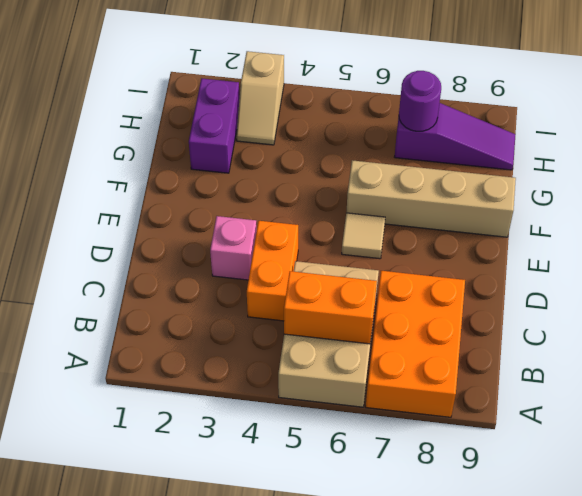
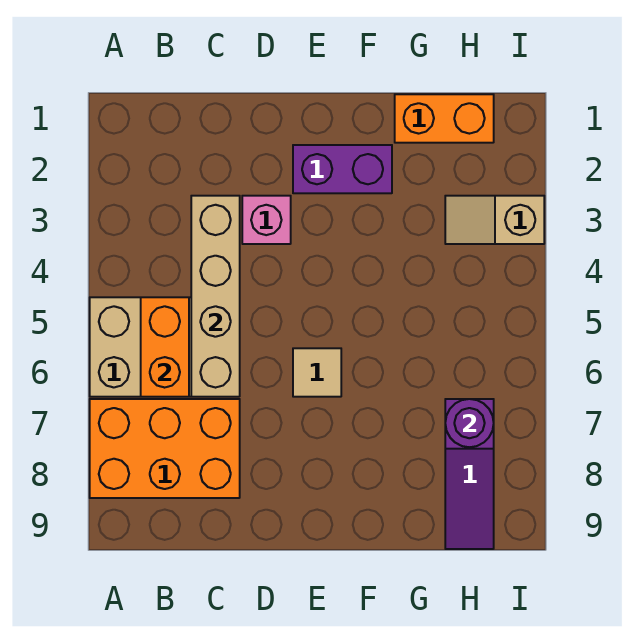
orange brick C4:D4 level 1 -> orange brick G1:H1 level 1
tan brick F6:F9 level 1 -> tan brick C3:C6 level 2
purple brick G2:H2 level 1 -> purple brick E2:F2 level 1

